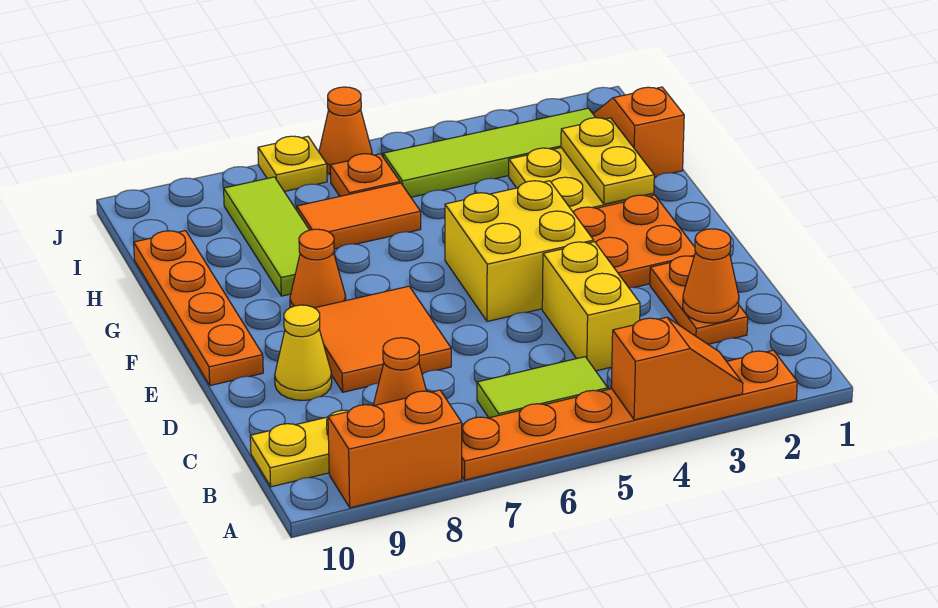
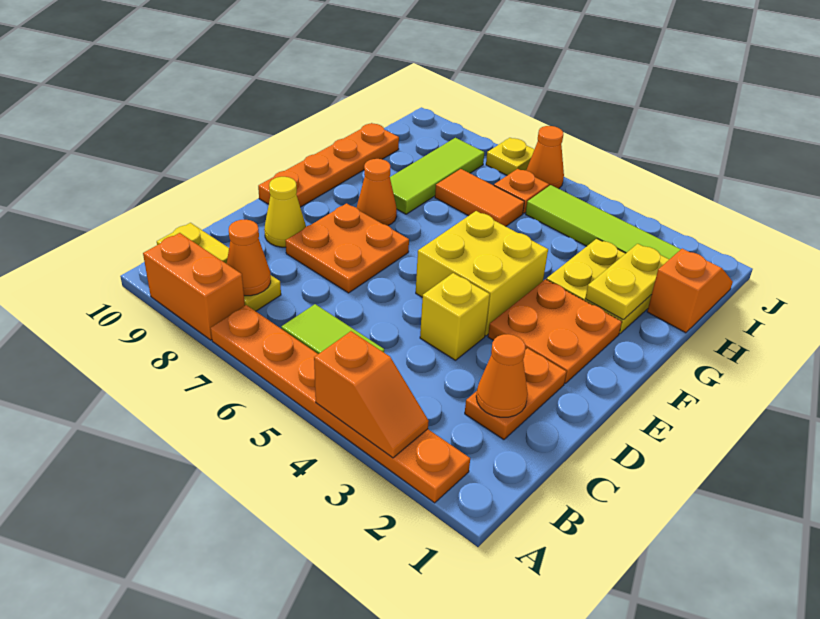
yellow brick C4:D4 level 1 -> yellow brick D4 level 1
orange tile D7:E8 level 1 -> orange plate D7:E8 level 1

